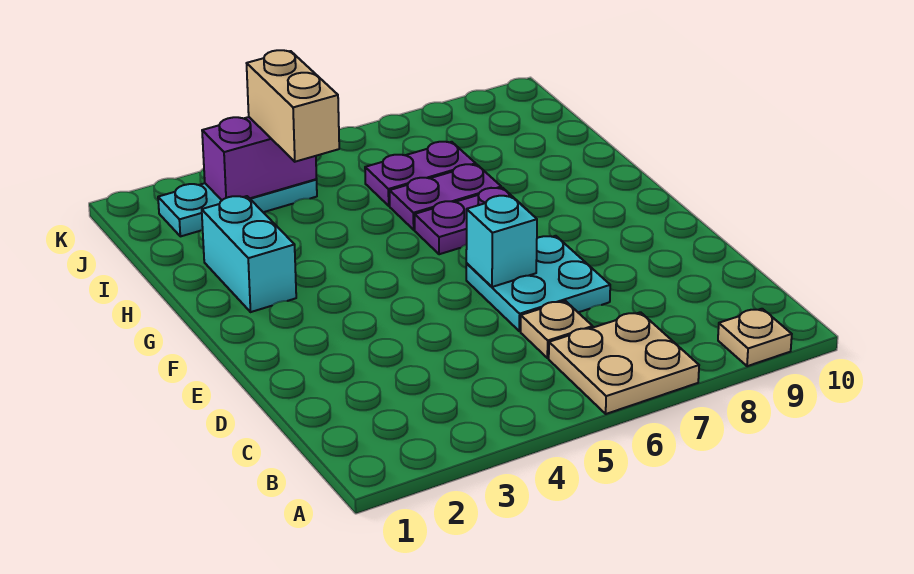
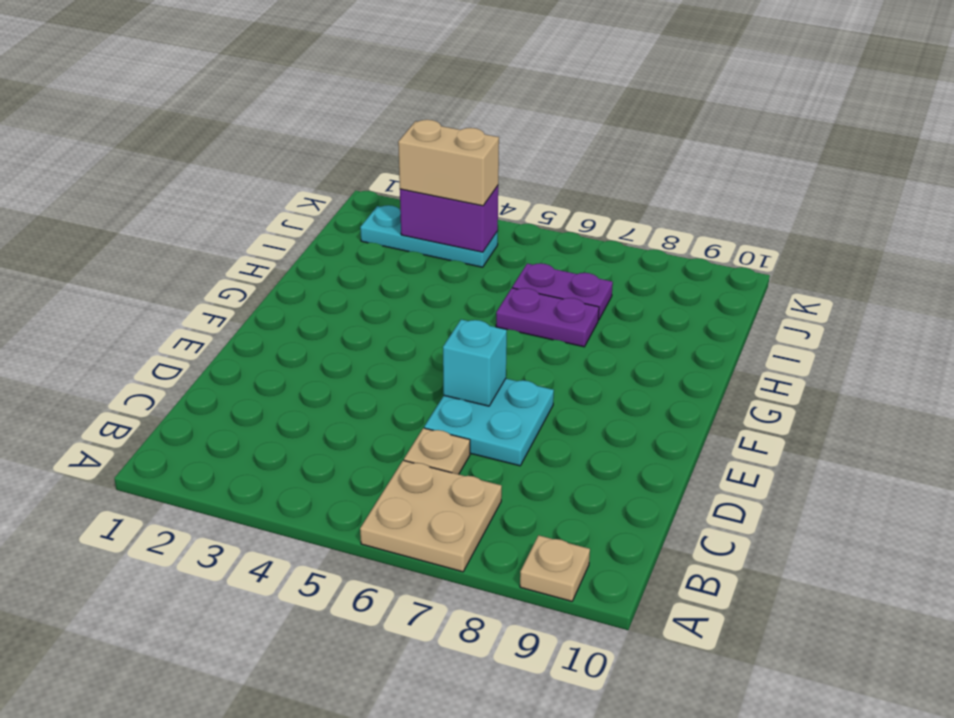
cyan brick G2:H2 level 1 -> none
purple plate G6:G7 level 1 -> none
tan brick I4:J4 level 3 -> tan brick J3:J4 level 3

